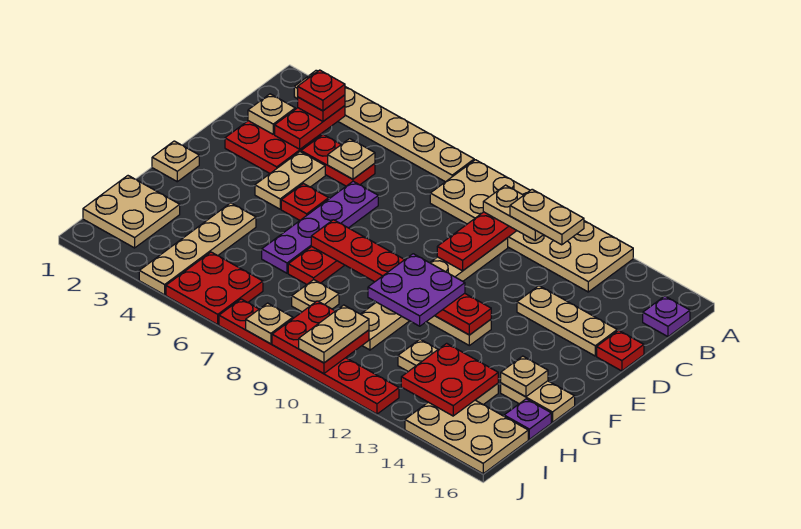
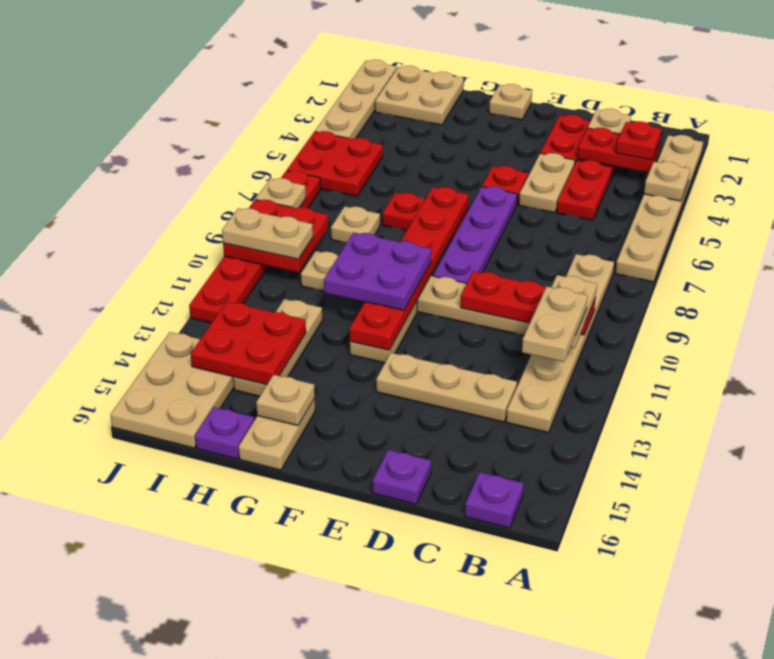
tan plate A8:B13 level 1 -> tan plate B8:B13 level 1
red plate B3 level 4 -> none
tan plate C5 level 2 -> tan plate A4 level 2
tan plate D4:E4 level 1 -> tan plate D4:D5 level 1
purple plate D6:G6 level 1 -> purple plate E6:E9 level 1
tan plate D13:D15 level 1 -> tan plate C13:E13 level 1
red plate D16 level 1 -> purple plate D16 level 1
tan plate G4:J4 level 1 -> tan plate J1:J4 level 1

